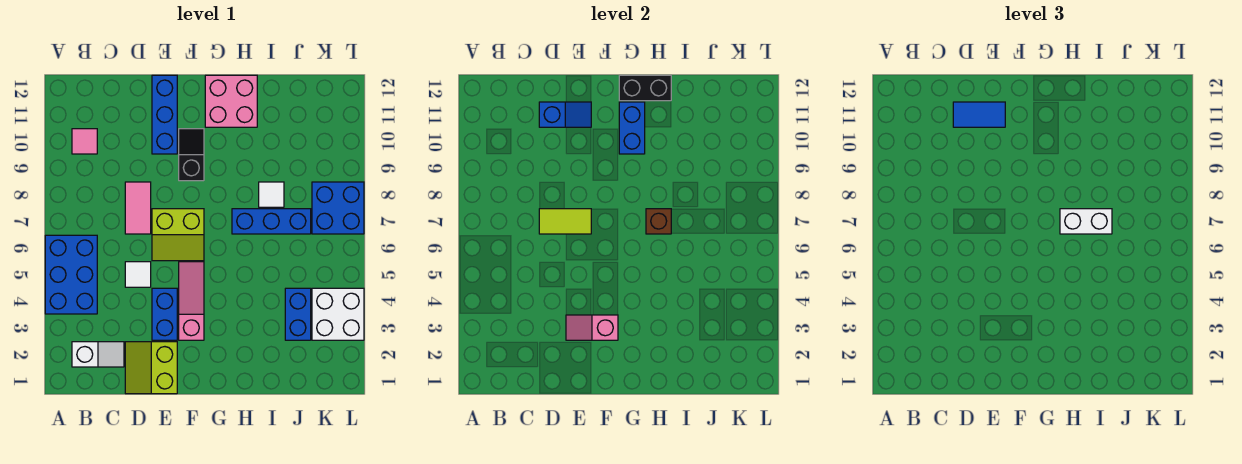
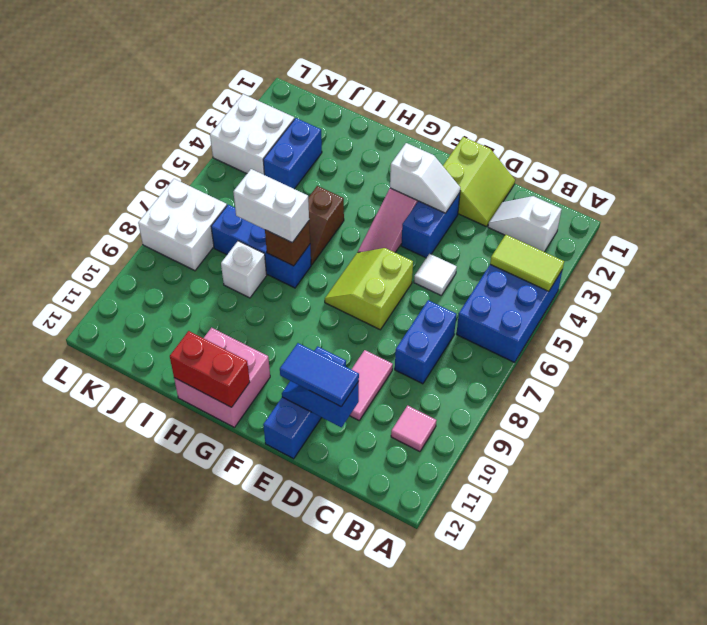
pink tile D7:D8 level 1 -> pink tile D9:D10 level 1
lime tile D7:E7 level 2 -> lime tile A4:B4 level 2
pink slope E3:F3 level 2 top F -> white slope E3:F3 level 2 top F
lime slope E6:F7 level 1 top 7 -> lime slope E6:F7 level 1 top E
black slope F9:F10 level 1 top 9 -> none
blue brick G10:G11 level 2 -> blue brick C7:C8 level 1
black brick G12:H12 level 2 -> red brick G12:H12 level 2
none -> brown slope H5:H6 level 1 top 5
white tile I8 level 1 -> white brick I8 level 1
blue brick K7:L8 level 1 -> white brick K7:L8 level 1

